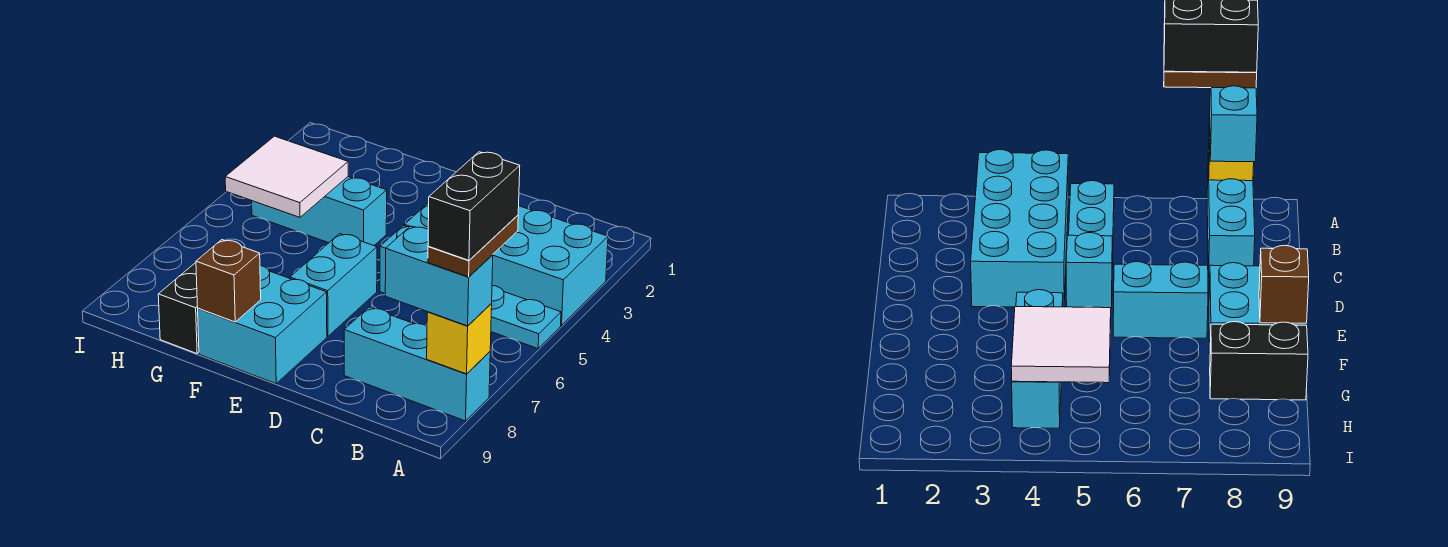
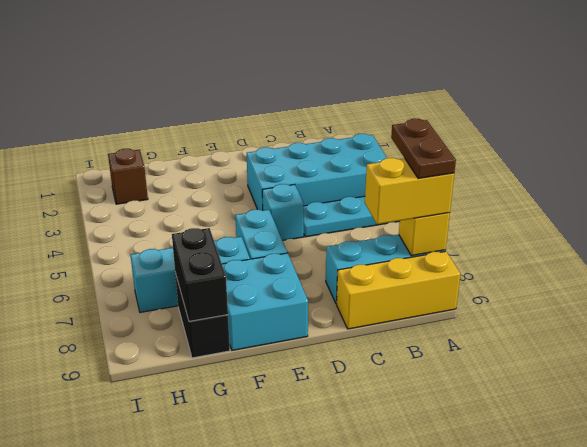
black brick A7:A8 level 5 -> black brick G8:G9 level 2
cyan brick A8:B8 level 3 -> yellow brick A8:B8 level 3
none -> yellow brick A9:C9 level 1
cyan brick F4:H4 level 1 -> cyan brick F7:H7 level 1
brown brick F9 level 2 -> brown brick H2 level 1
white tile G4:H5 level 2 -> none

